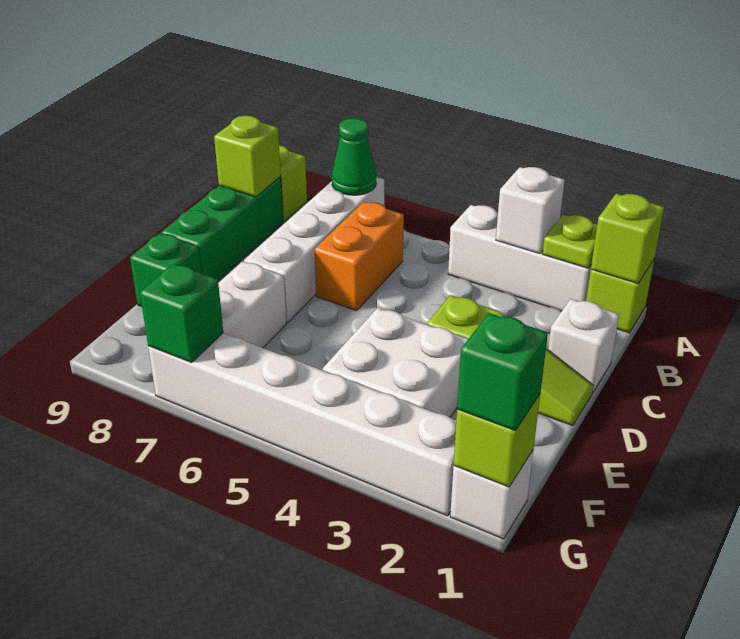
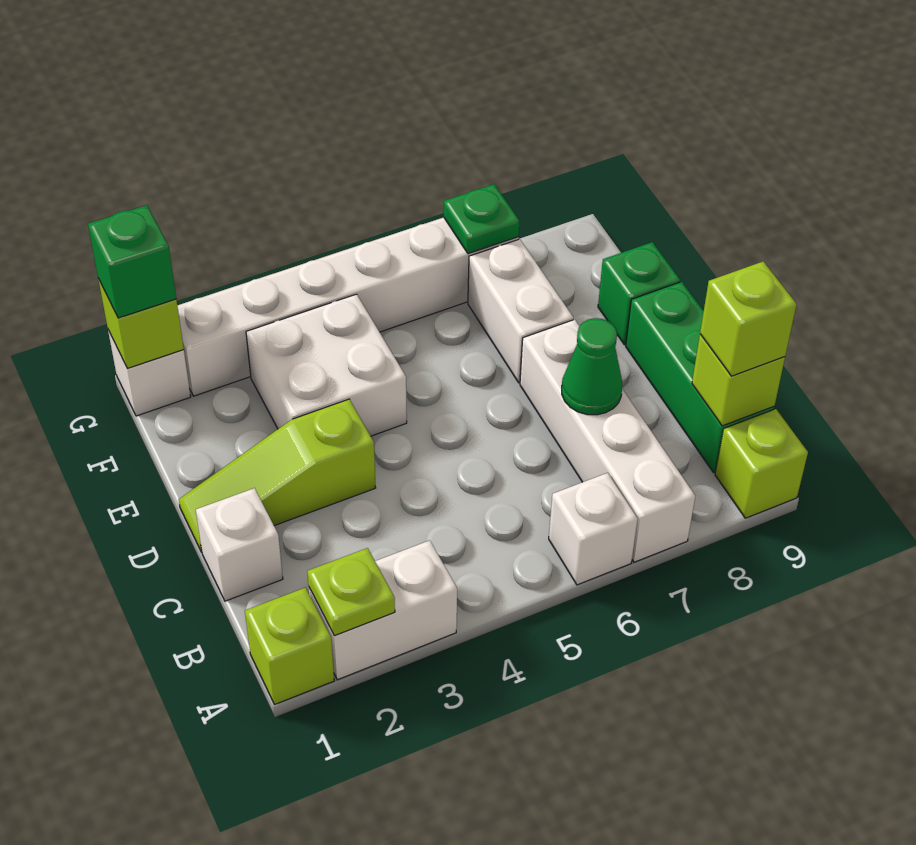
lime brick A1 level 2 -> lime brick B9 level 3
white brick A2:A4 level 1 -> white brick A2:A3 level 1
white brick A3 level 2 -> white brick A6 level 1
green cone A7 level 2 -> green cone C7 level 2
orange brick B6:C6 level 1 -> none
green brick G7 level 2 -> green plate G7 level 2

